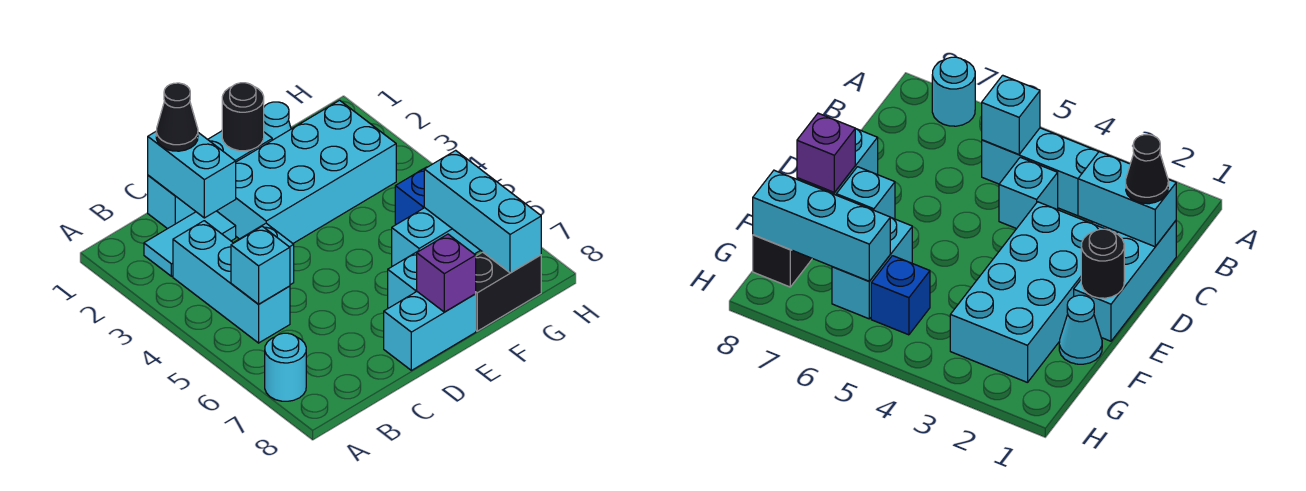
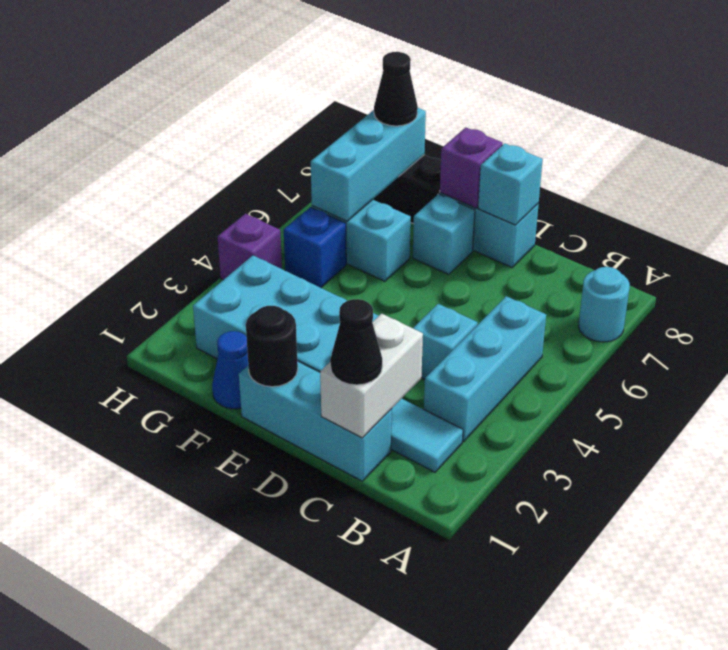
cyan brick B5 level 2 -> cyan brick D8 level 2
cyan brick C1:C2 level 2 -> white brick C1:C2 level 2
cyan cone F1 level 1 -> blue cone F1 level 1
none -> black cone G8 level 3
none -> purple brick H4 level 1

